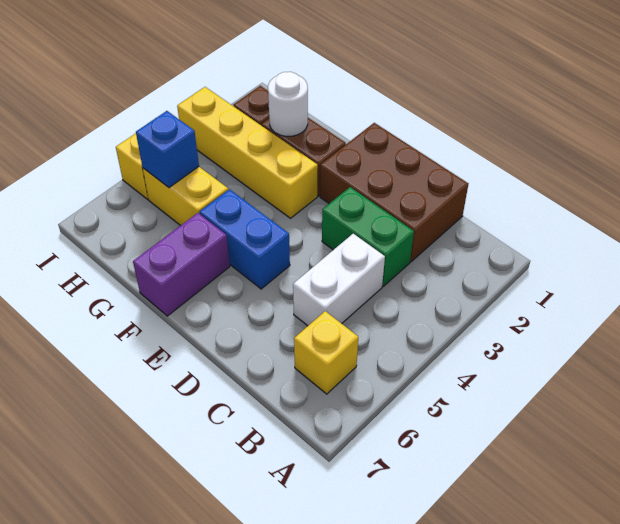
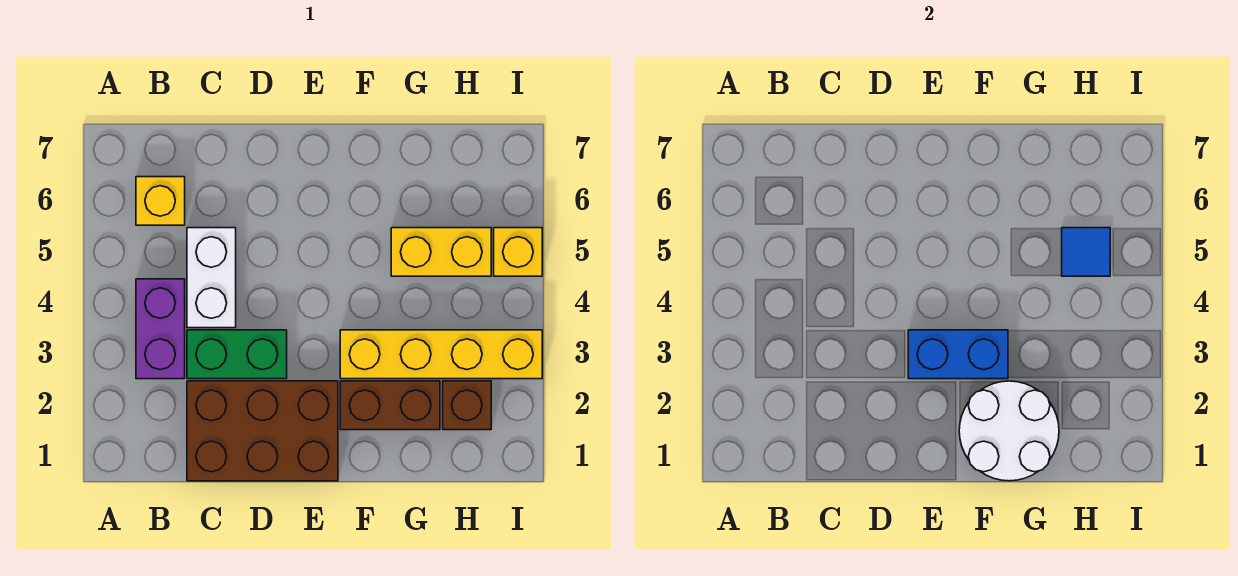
blue brick E5:F5 level 1 -> blue brick E3:F3 level 2
purple brick F6:F7 level 1 -> purple brick B3:B4 level 1
white round brick G2 level 2 -> white round brick F1:G2 level 2
blue brick H5 level 2 -> blue tile H5 level 2

